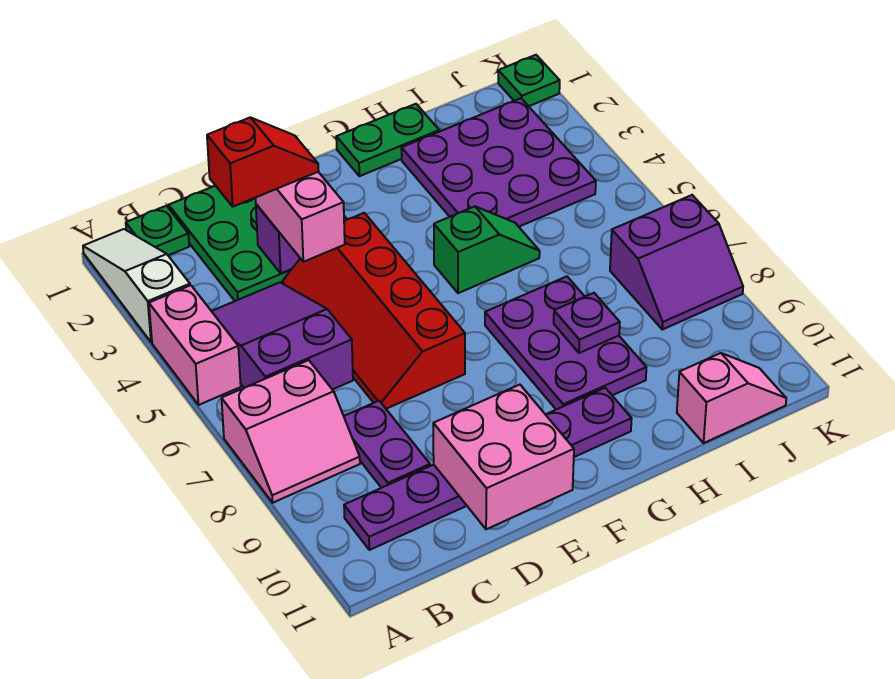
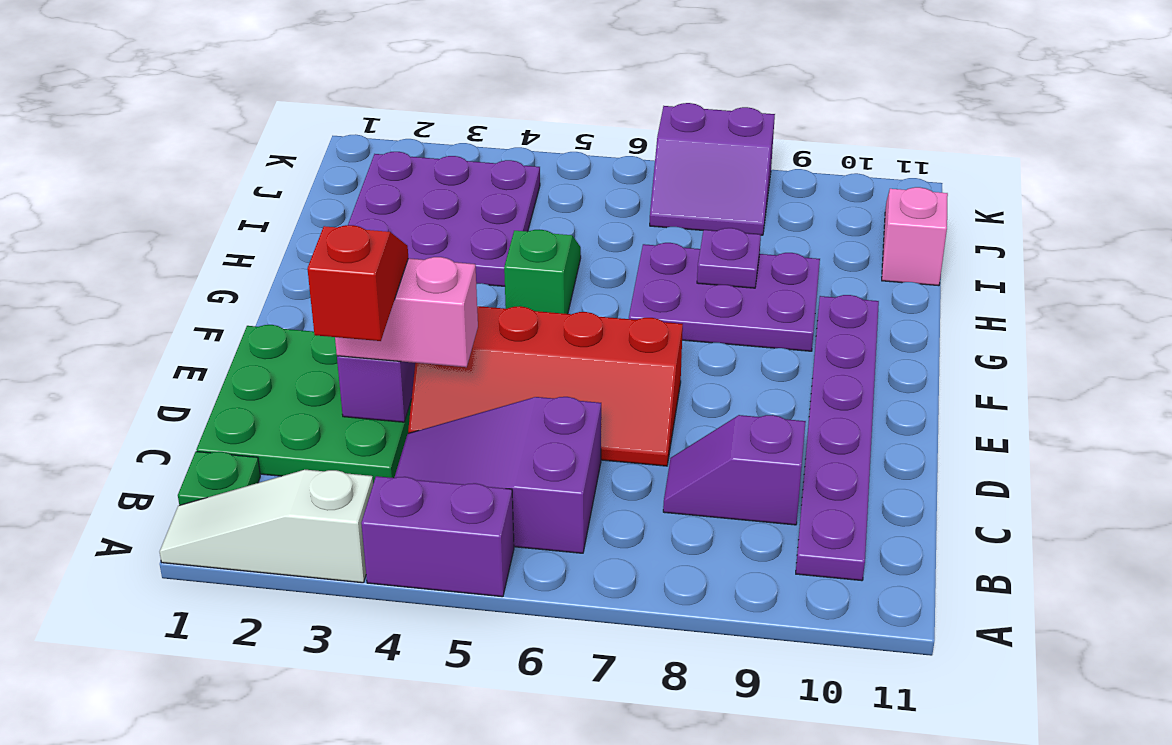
pink brick A4:A5 level 1 -> purple brick A4:A5 level 1
pink slope A7:B8 level 1 top 7 -> none
purple plate C8:C9 level 1 -> purple slope C8:C9 level 1 top 9
pink brick D10:E11 level 2 -> none
green plate G1:H1 level 1 -> none
purple slope J7:K8 level 1 top 7 -> purple slope J7:K8 level 1 top K
green plate K1 level 1 -> none

